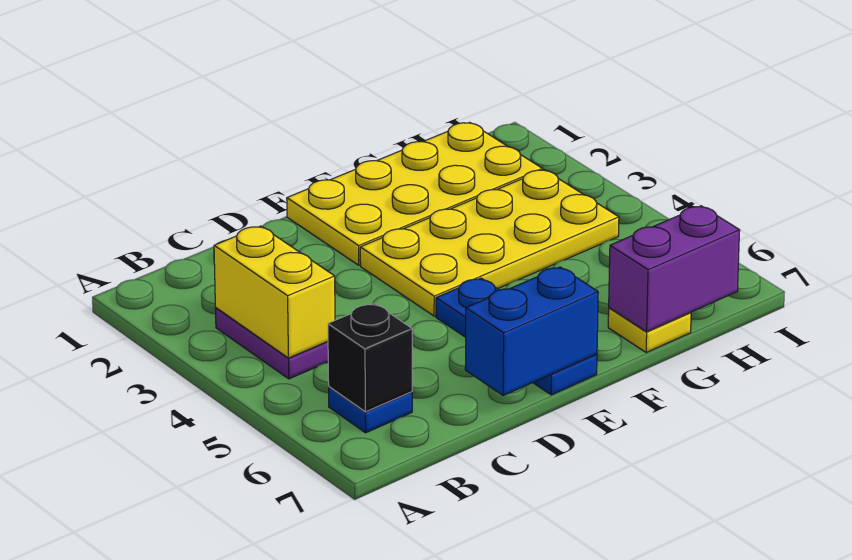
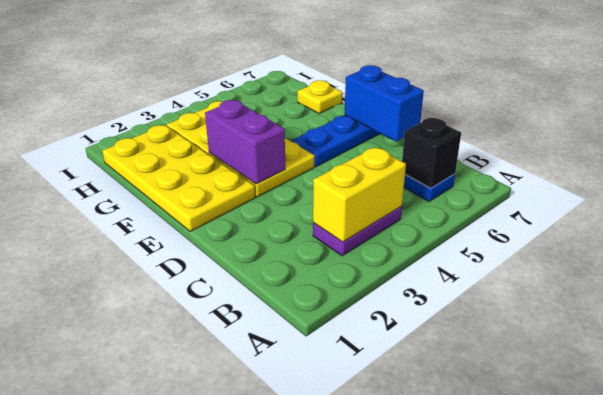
purple brick G7:H7 level 2 -> purple brick E3:F3 level 2

